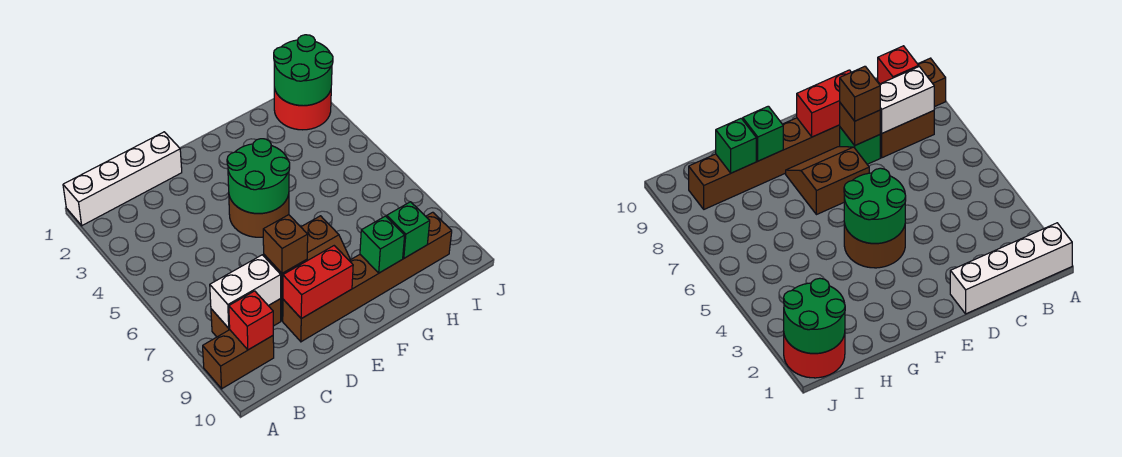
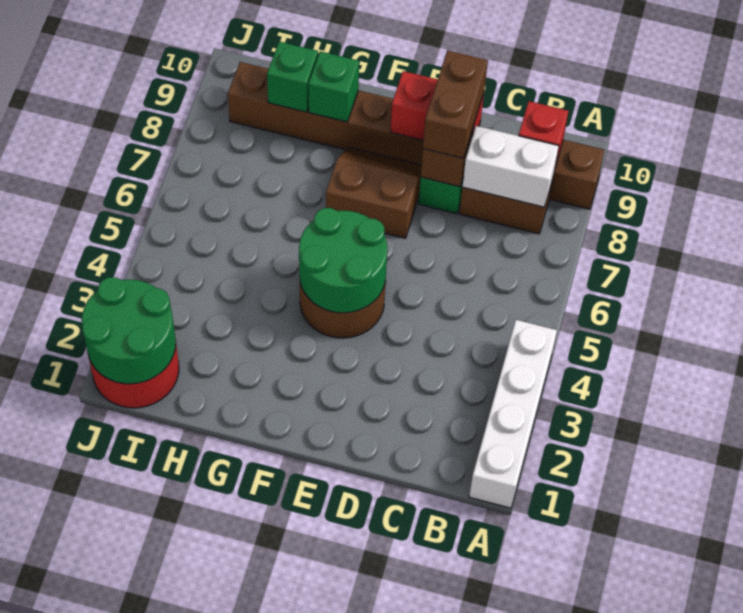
white brick A1:D1 level 1 -> white brick A1:A4 level 1
brown brick D8 level 3 -> brown brick D8:D9 level 3

